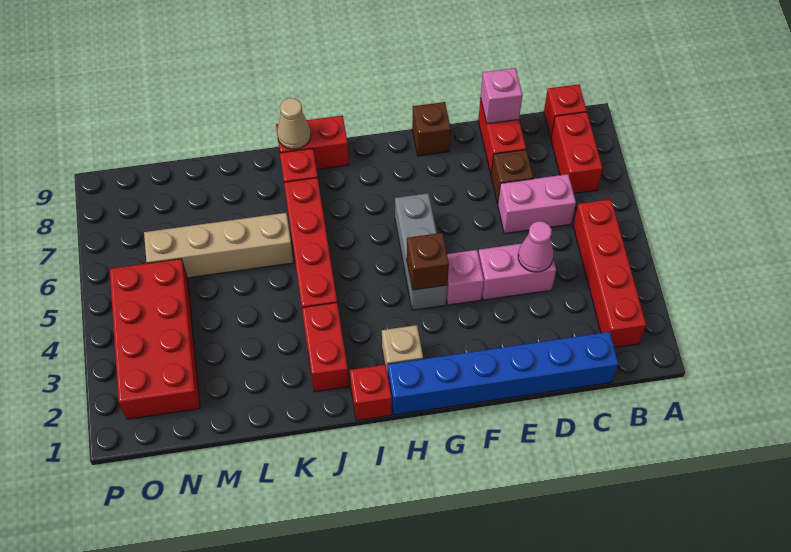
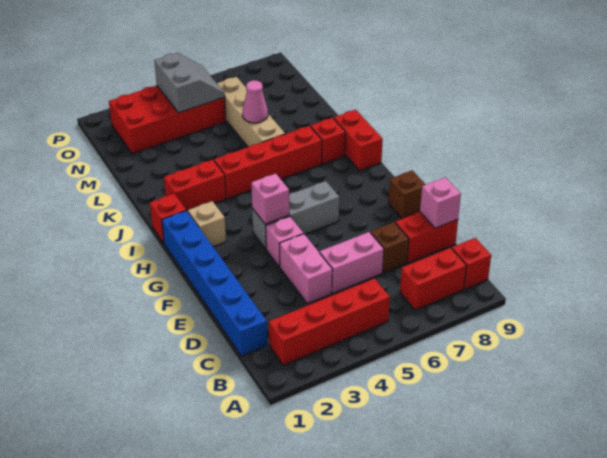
pink brick C6:D6 level 1 -> pink brick D5:D6 level 1
pink cone D4 level 2 -> pink cone L6 level 2
brown brick G4 level 2 -> pink brick G4 level 2
tan cone J9 level 2 -> none
none -> grey slope N4:O5 level 2 top 4

